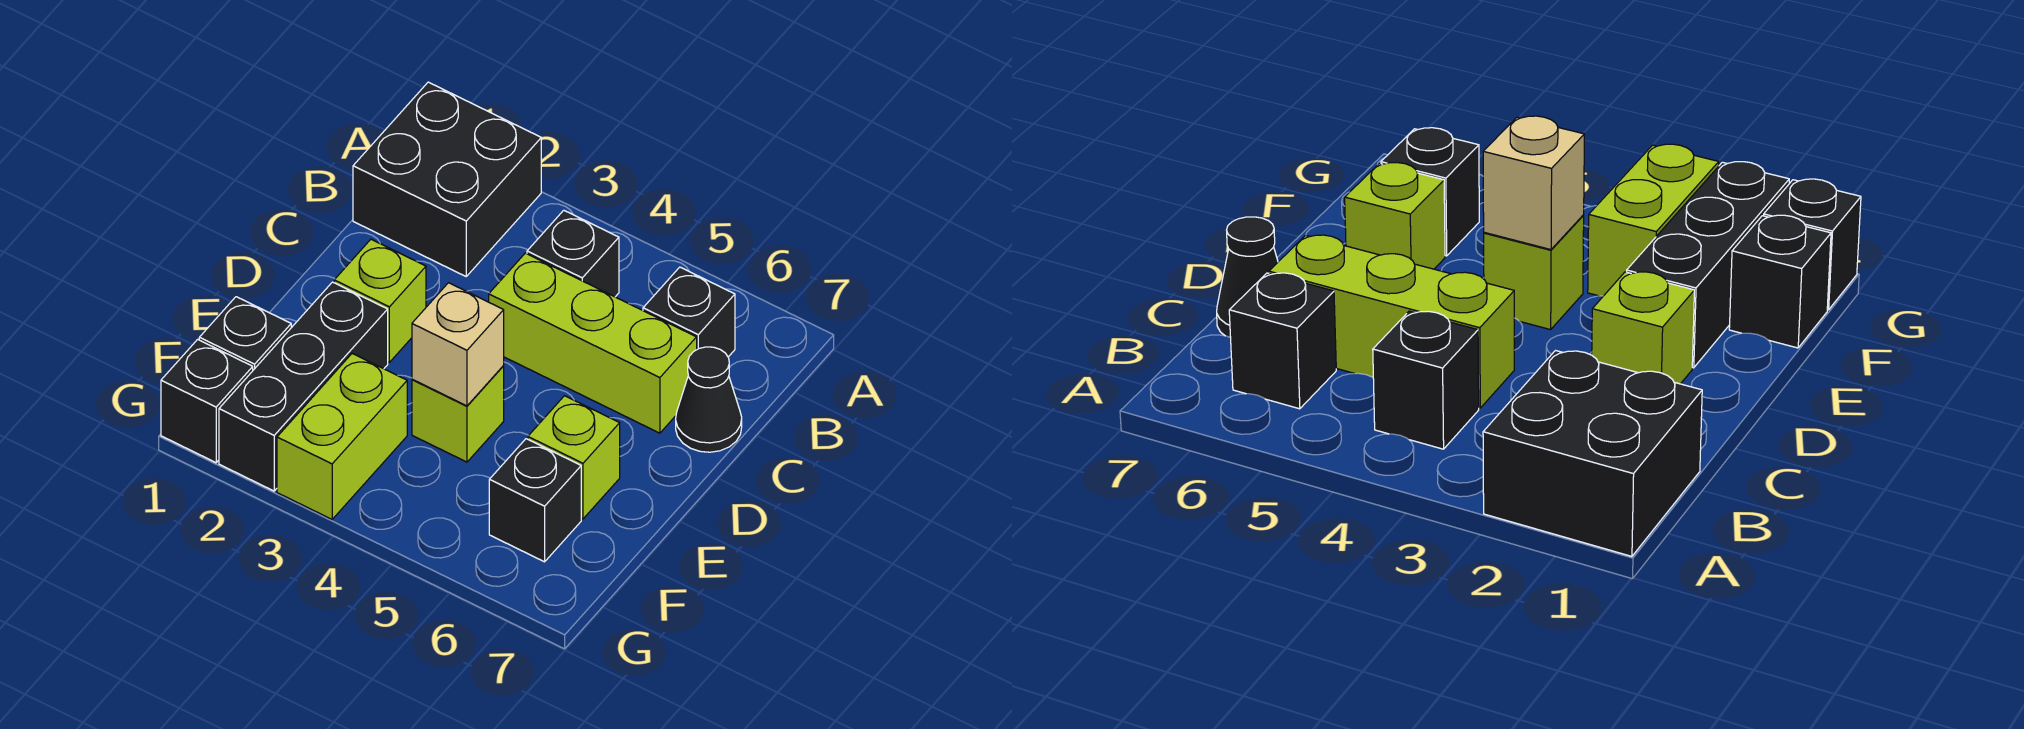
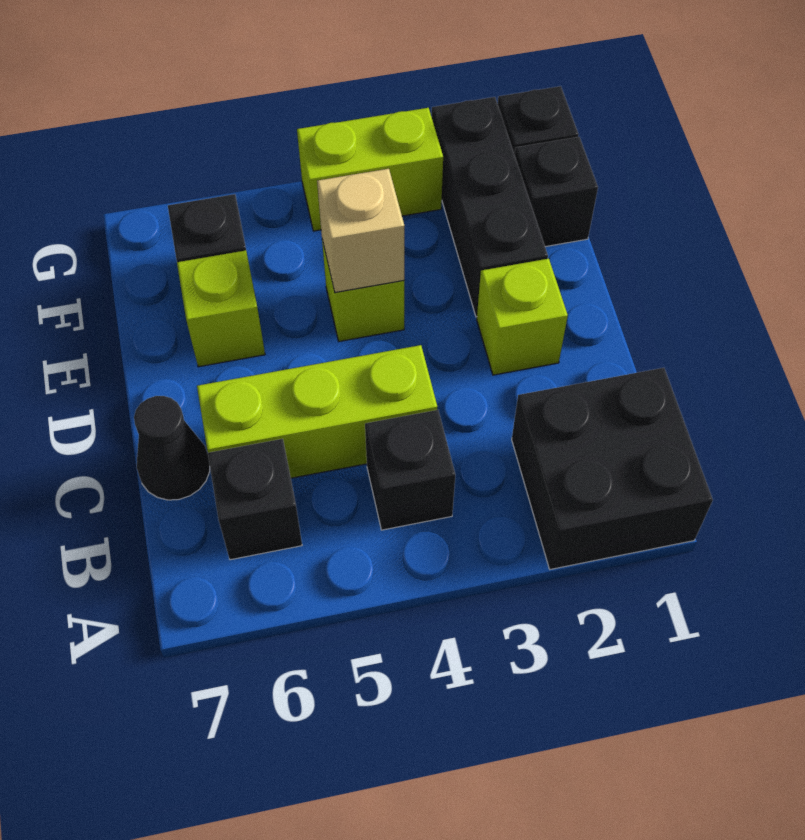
lime brick F3:G3 level 1 -> lime brick G3:G4 level 1

